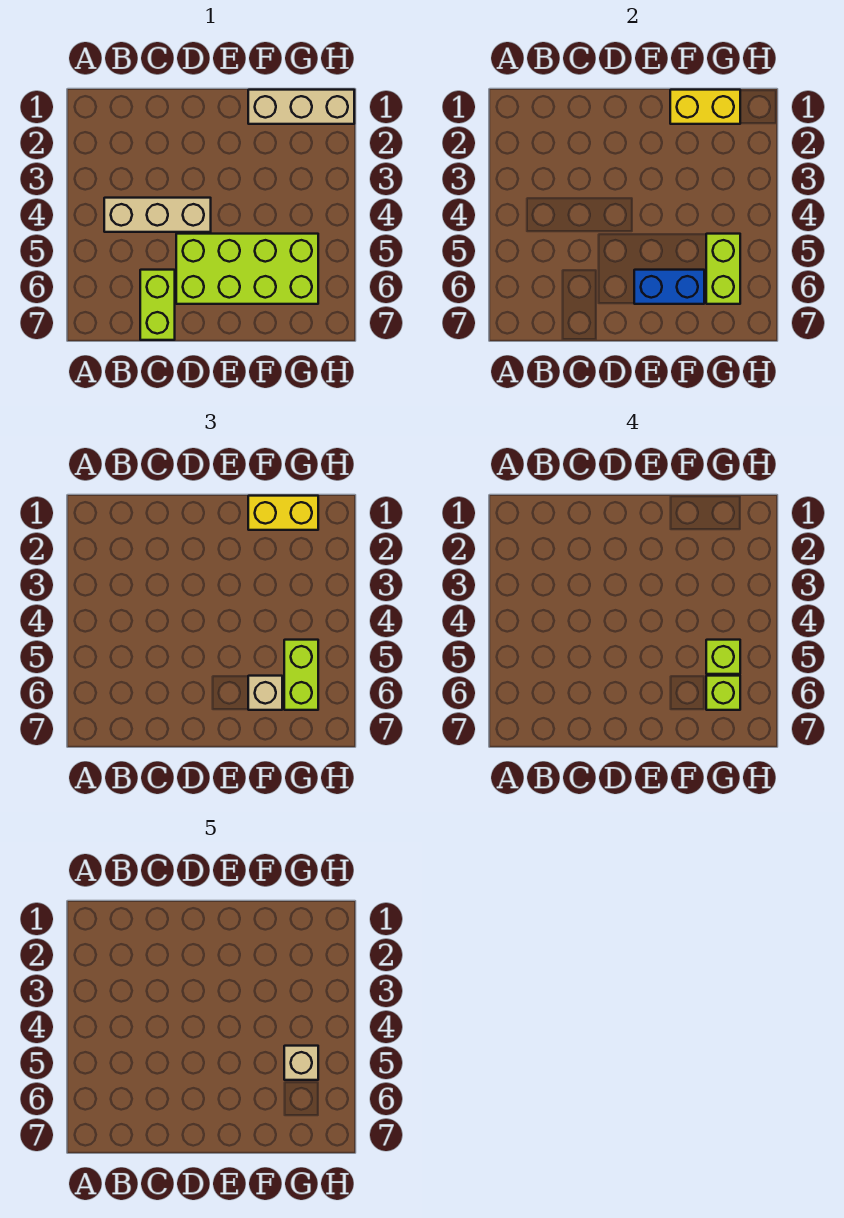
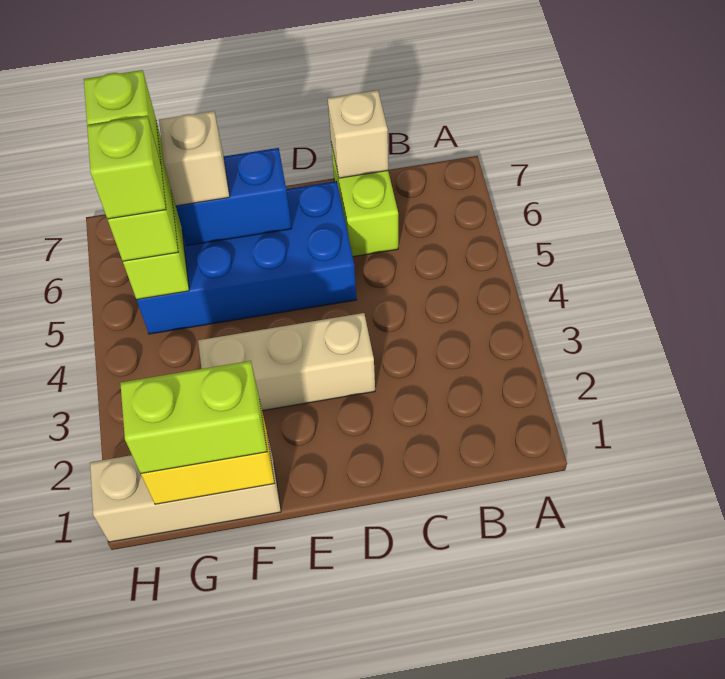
tan brick B4:D4 level 1 -> tan brick D3:F3 level 1
lime brick D5:G6 level 1 -> blue brick D5:G6 level 1
yellow brick F1:G1 level 3 -> lime brick F1:G1 level 3
tan brick G5 level 5 -> tan brick C7 level 2

